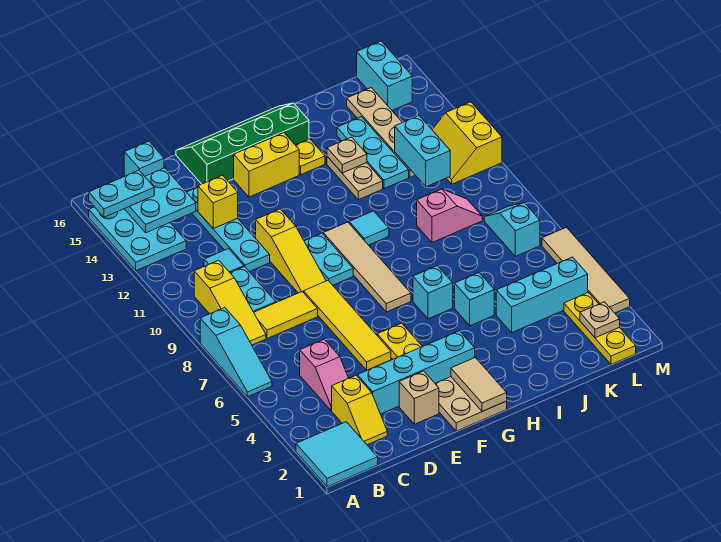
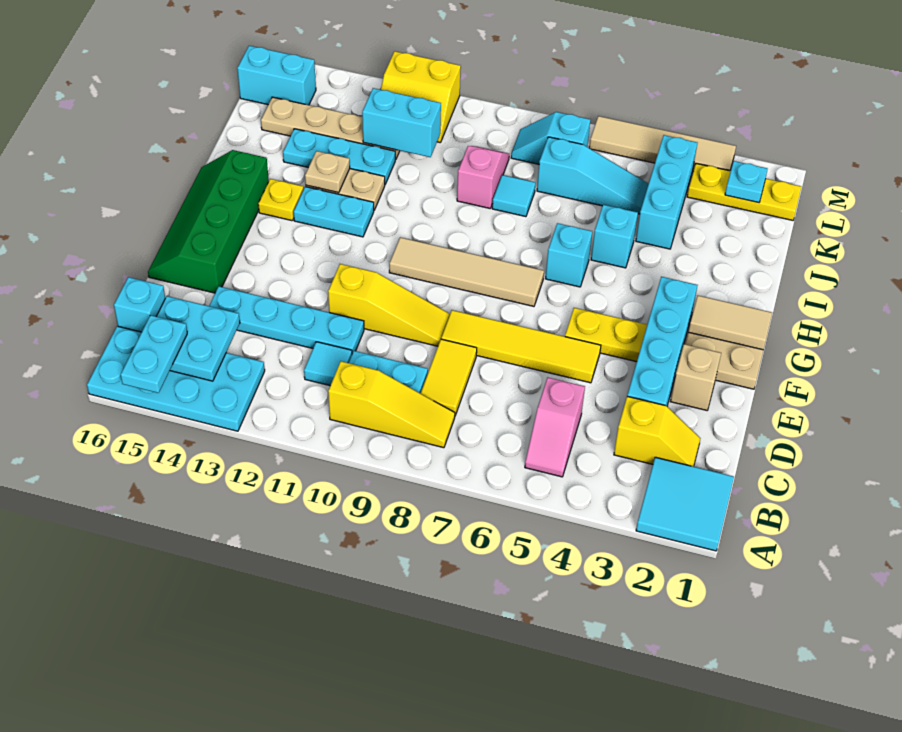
cyan slope A6:A8 level 1 top 8 -> cyan slope K5:K7 level 1 top 7
cyan plate A13:B15 level 1 -> cyan plate A13:B16 level 1
pink slope C4:C5 level 1 top 5 -> pink slope B5:C5 level 1 top C
yellow brick D13 level 2 -> none
cyan plate F9:F10 level 1 -> cyan plate H12:H13 level 1
yellow brick F14:G14 level 1 -> none
cyan tile H10 level 1 -> cyan tile J8 level 1
tan plate L2 level 2 -> cyan plate L2 level 2

